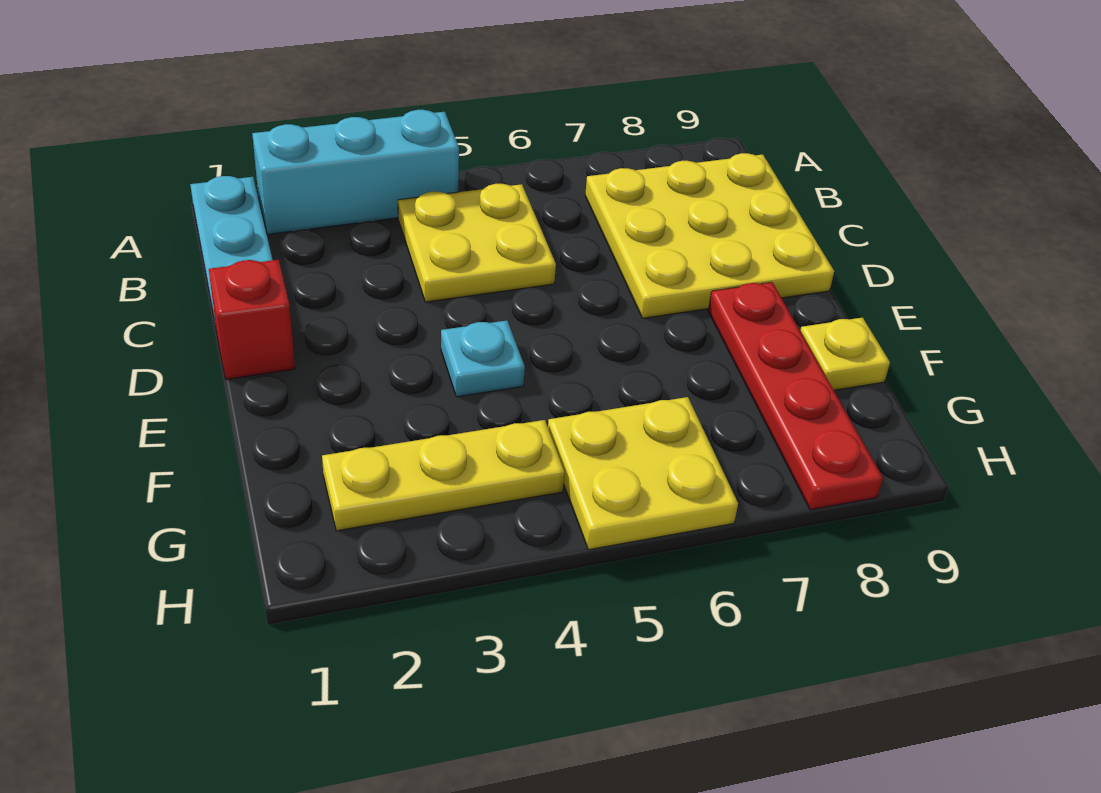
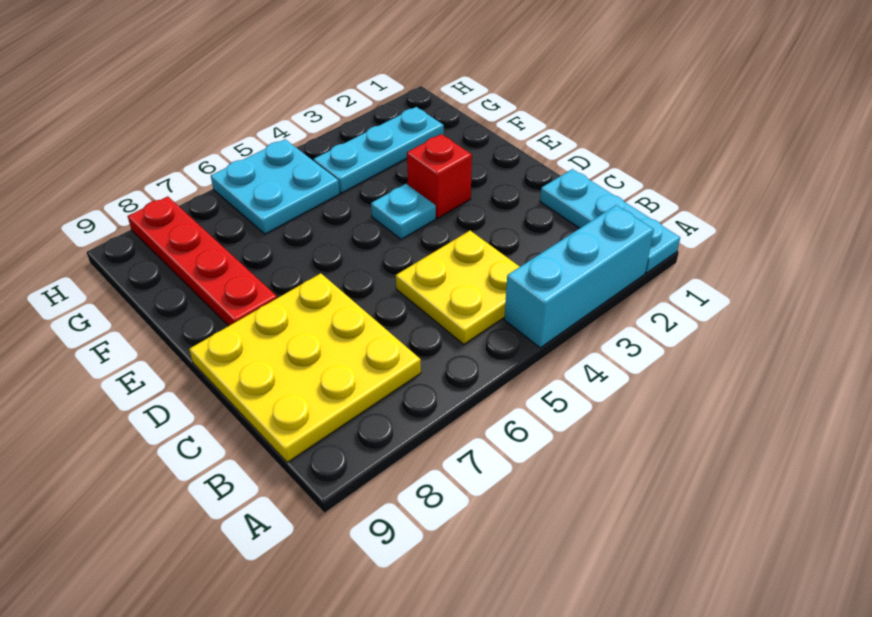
red brick D1 level 1 -> red brick E3 level 1
yellow plate F9 level 1 -> none
yellow plate G2:G4 level 1 -> cyan plate G2:G4 level 1
yellow plate G5:H6 level 1 -> cyan plate G5:H6 level 1

